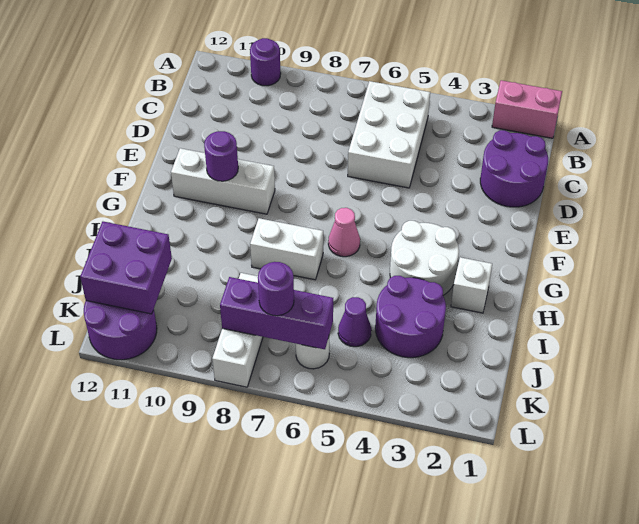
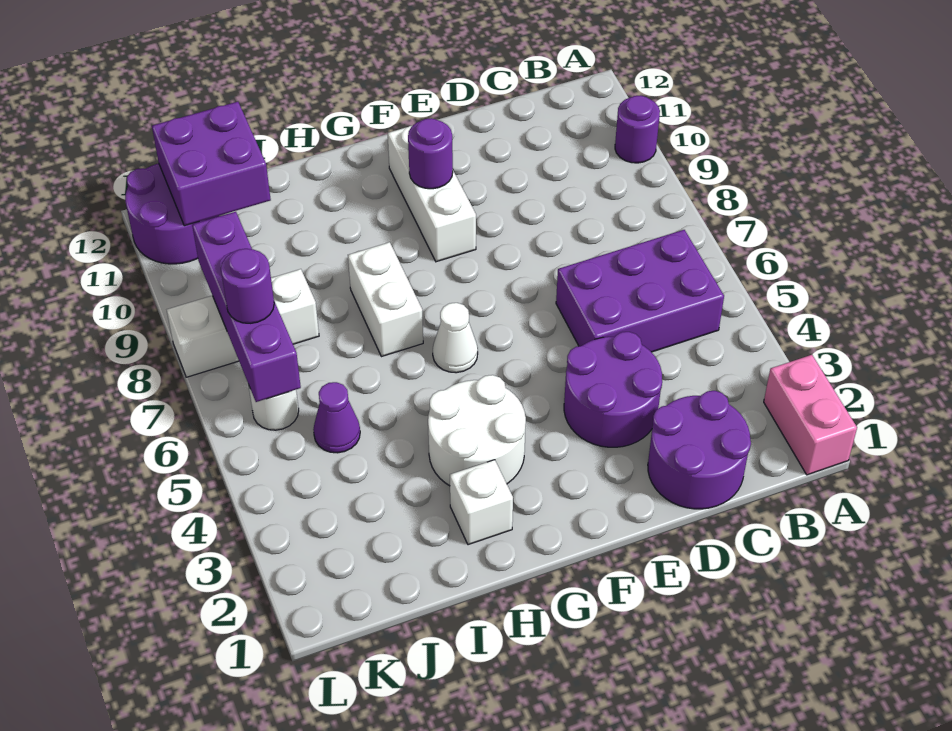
white brick B5:D6 level 1 -> purple brick B5:D6 level 1
pink cone G6 level 1 -> white cone G6 level 1
purple round brick I3:J4 level 1 -> purple round brick D3:E4 level 1
purple brick K6:K8 level 2 -> purple brick K6:K9 level 2

